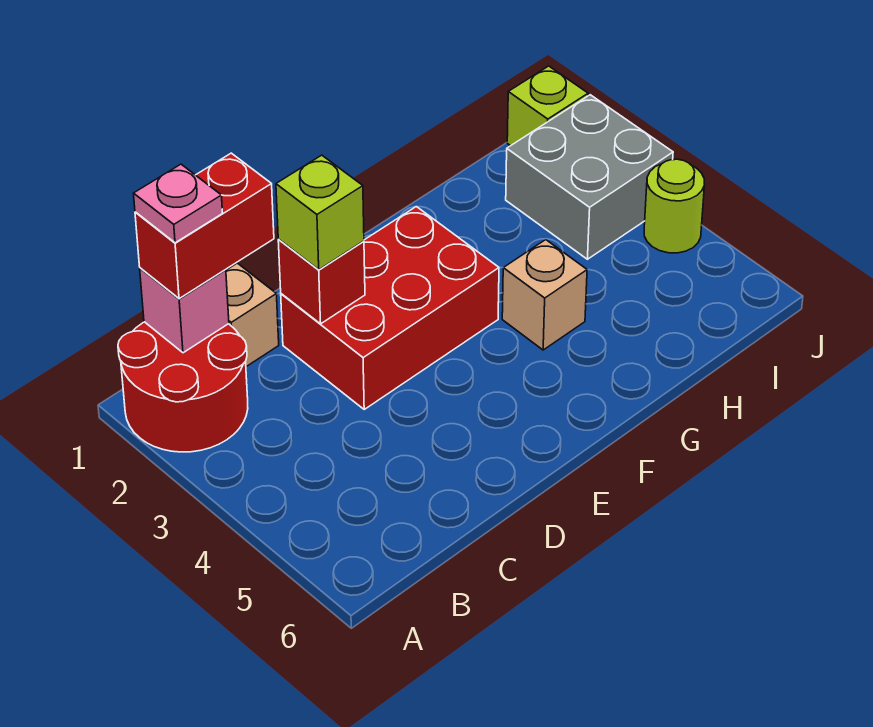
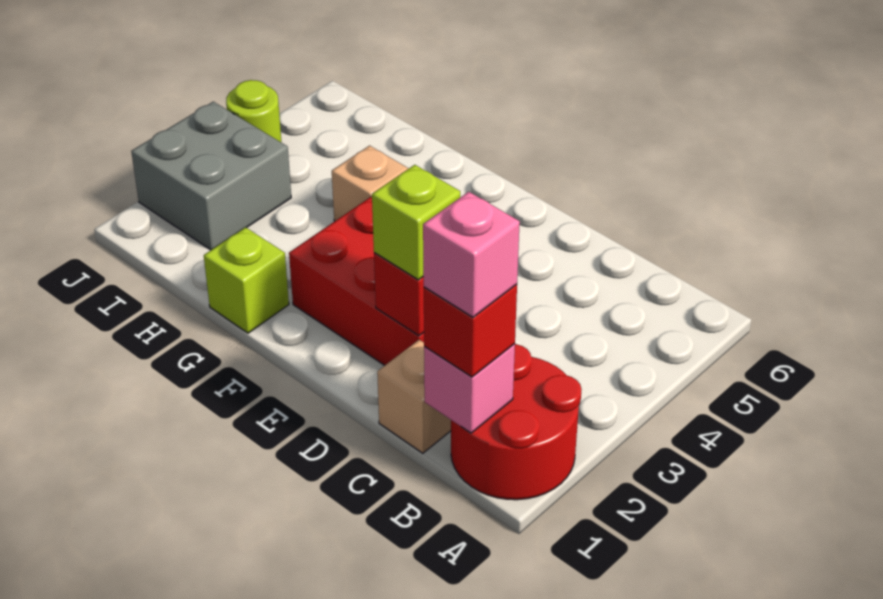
red brick B1:C1 level 3 -> red brick B1 level 3
pink plate B1 level 4 -> pink brick B1 level 4
lime brick J1 level 1 -> lime brick G1 level 1

